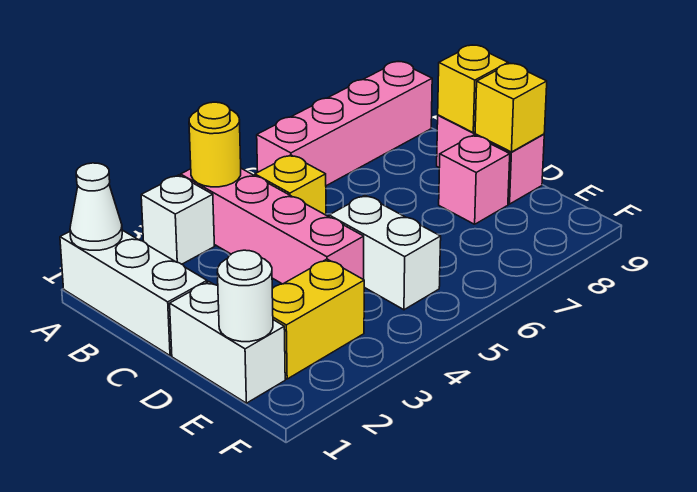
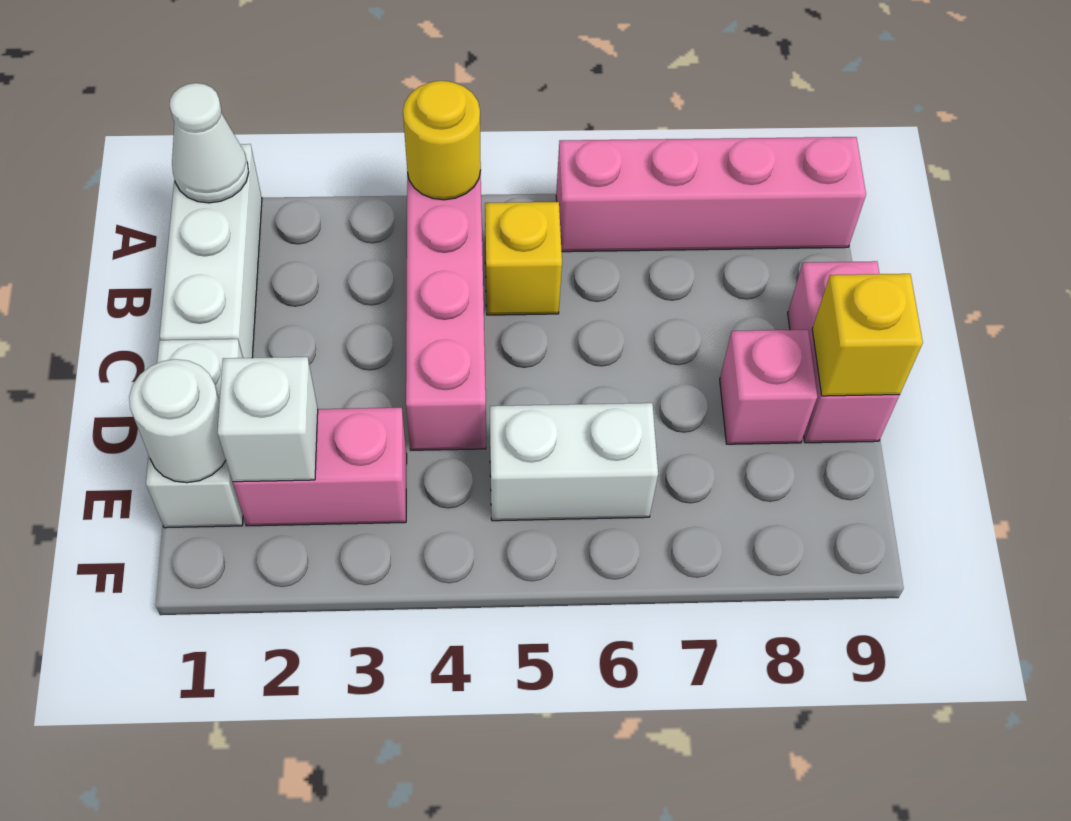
white brick A3 level 1 -> white brick E2 level 2
yellow brick C9 level 2 -> none
white brick D5:E5 level 1 -> white brick E5:E6 level 1
yellow brick E2:E3 level 1 -> pink brick E2:E3 level 1

